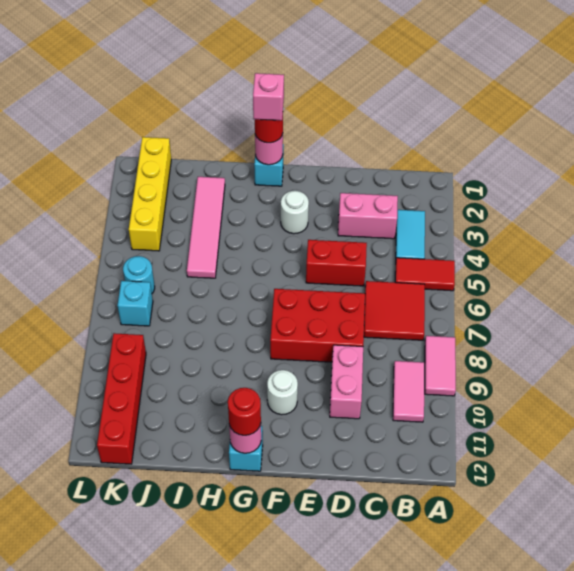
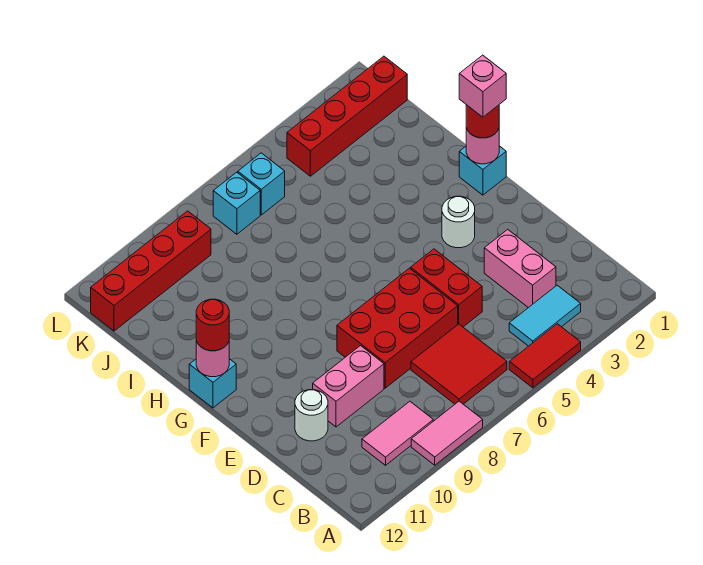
red tile A5:B5 level 1 -> red tile A4:A5 level 1
red brick D7:F8 level 1 -> red brick D6:E8 level 1
white round brick F10 level 1 -> white round brick D11 level 1
pink tile I2:I5 level 1 -> none
yellow brick K1:K4 level 1 -> red brick K1:K4 level 1
cyan round brick K6 level 1 -> cyan brick K6 level 1

